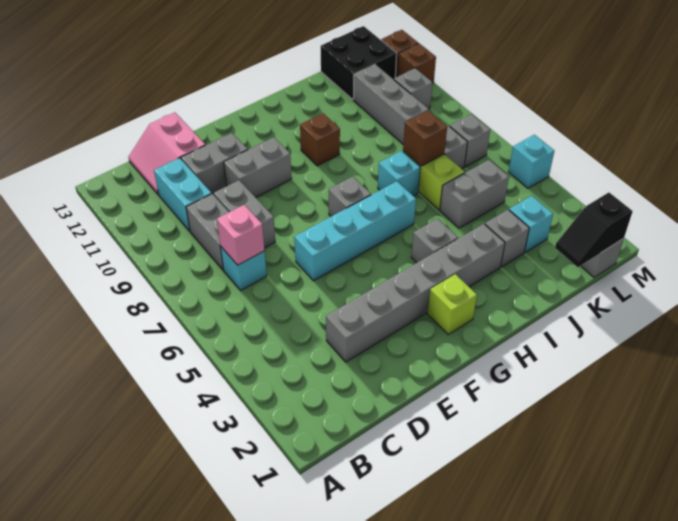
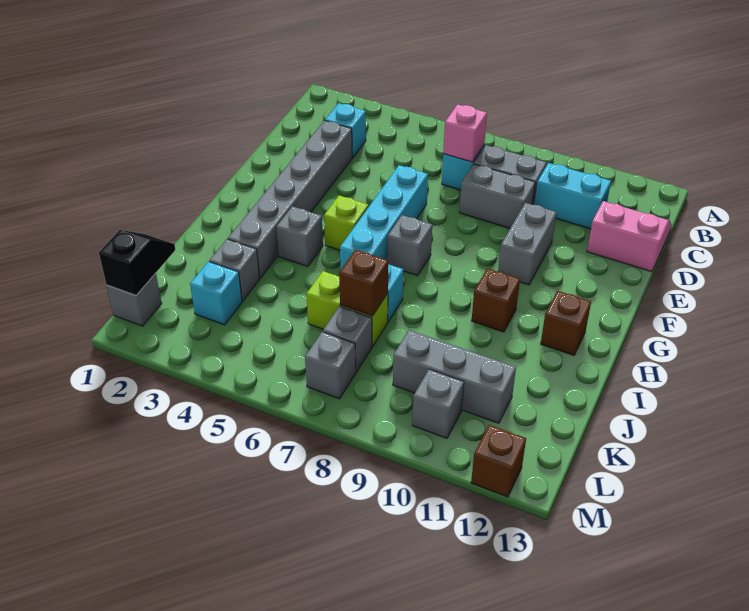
grey brick D11:E11 level 1 -> none
lime brick G2 level 1 -> lime brick G5 level 1
grey brick J5:K5 level 1 -> none
black brick K12:L13 level 1 -> none
cyan brick M5 level 1 -> cyan brick C3 level 1
brown brick M11 level 1 -> brown brick H12 level 1

